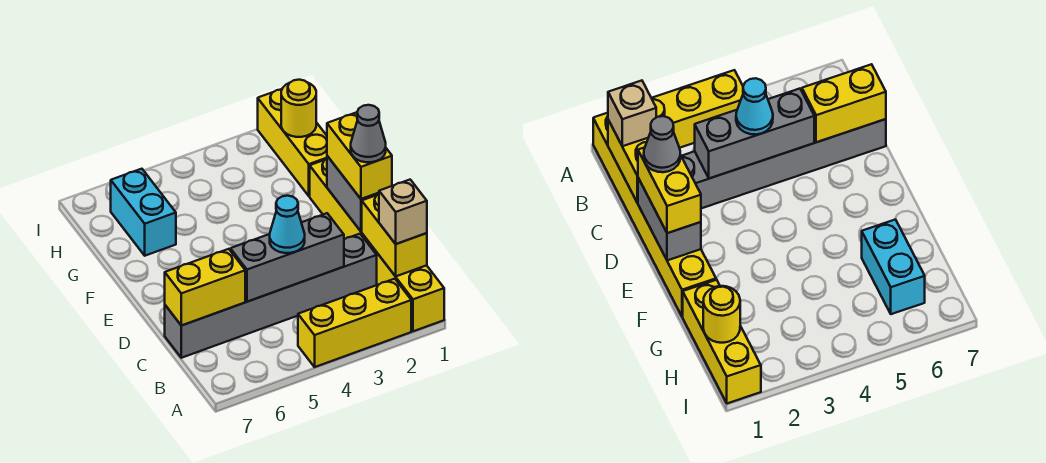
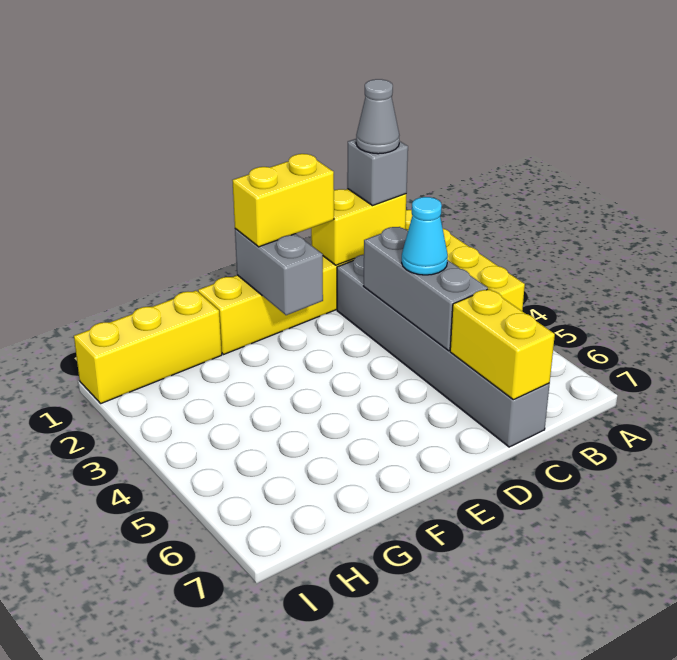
tan brick B1 level 3 -> grey brick B1 level 3
grey brick D1:E1 level 2 -> grey brick E1:E2 level 2
grey cone D1 level 4 -> grey cone B1 level 4
cyan brick G6:H6 level 1 -> none
yellow round brick H1 level 2 -> none

